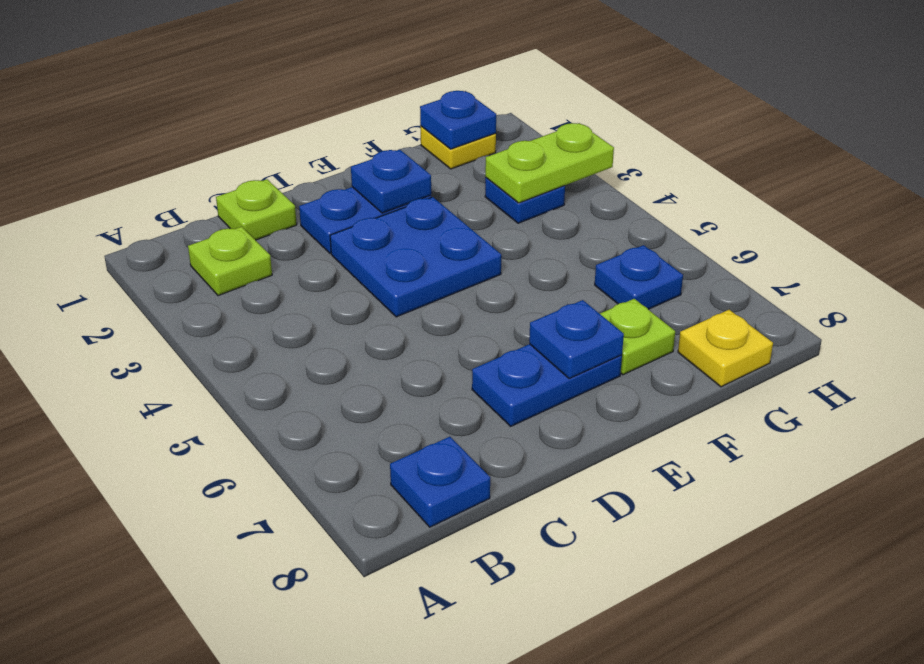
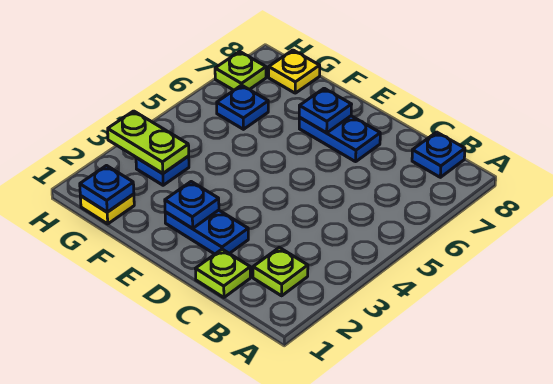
blue plate D3:E4 level 1 -> none
lime plate F7 level 1 -> lime plate H7 level 1

